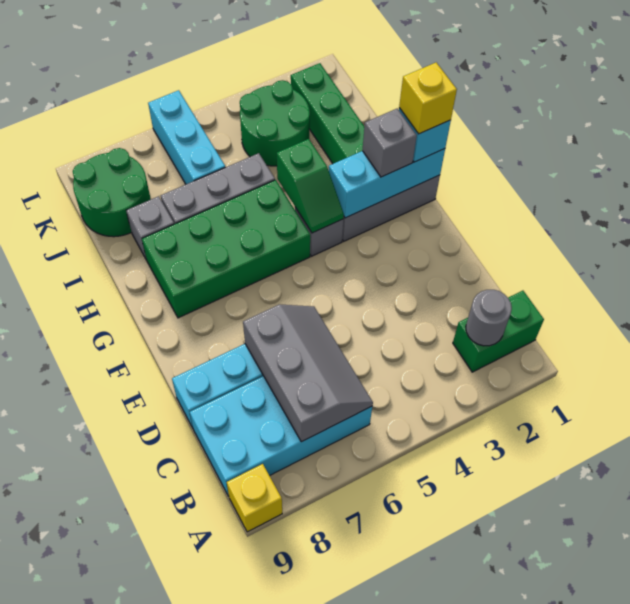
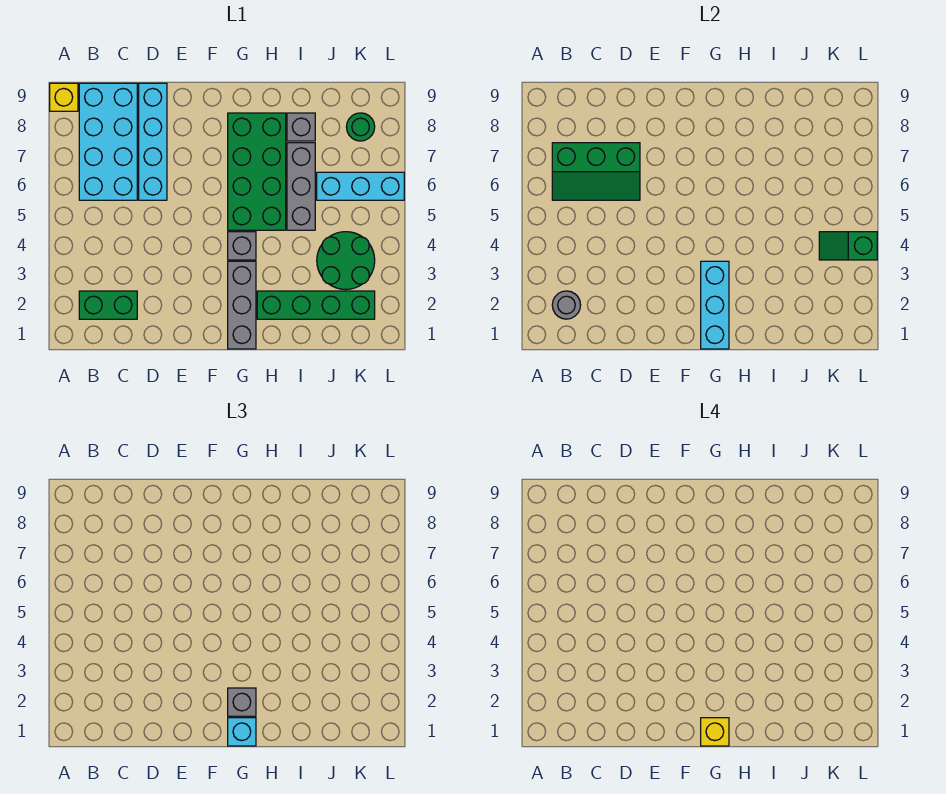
green brick B1:B2 level 1 -> green brick B2:C2 level 1
grey slope B6:D7 level 2 top 7 -> green slope B6:D7 level 2 top 7
green slope G4:H4 level 2 top H -> green slope K4:L4 level 2 top L
green round brick J8:K9 level 1 -> green round brick K8 level 1

